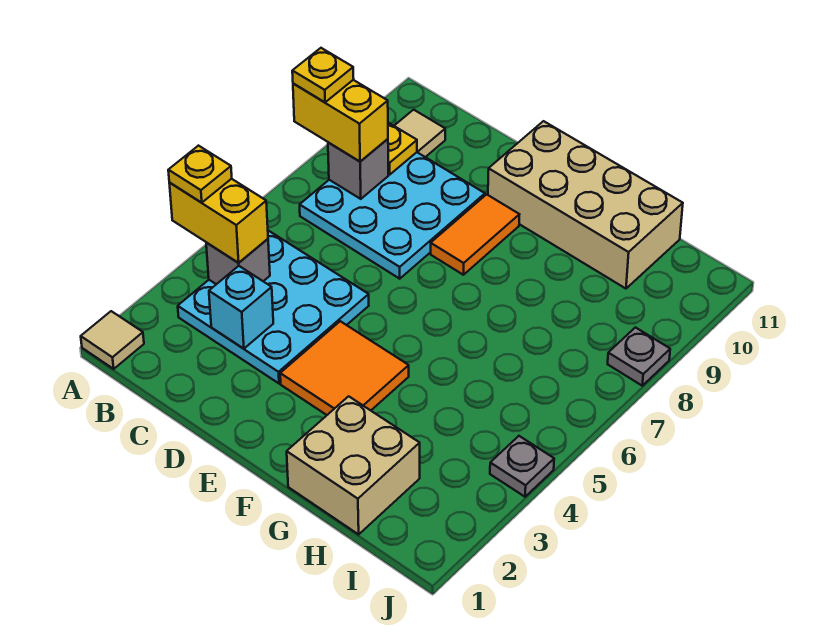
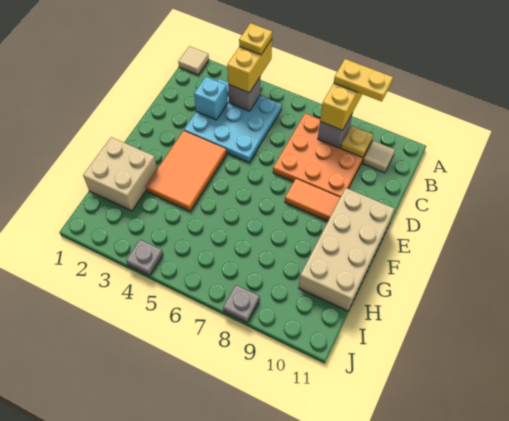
yellow plate A8 level 4 -> yellow plate A8:A9 level 4
cyan plate B7:D9 level 1 -> orange plate B7:D9 level 1
orange tile E3:F4 level 1 -> orange tile E3:G4 level 1

